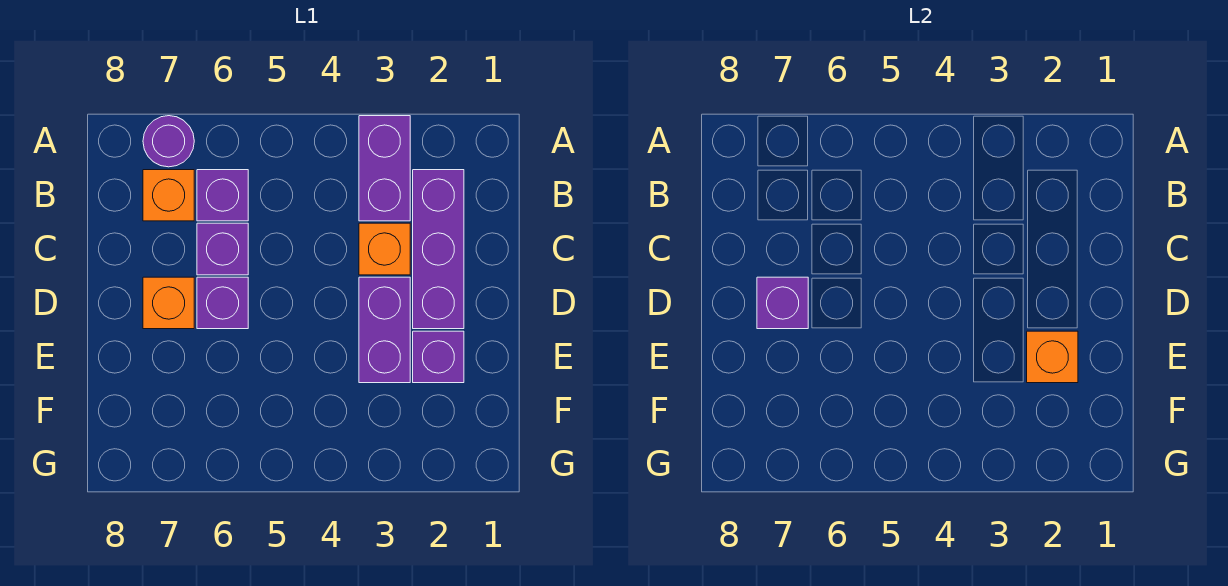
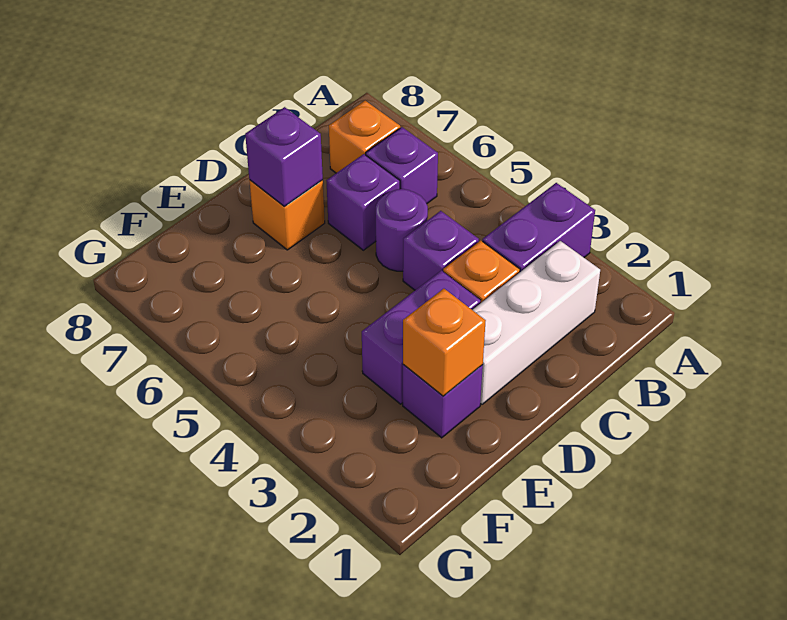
purple round brick A7 level 1 -> purple round brick C5 level 1
purple brick B2:D2 level 1 -> white brick B2:D2 level 1
purple brick D6 level 1 -> purple brick C4 level 1

